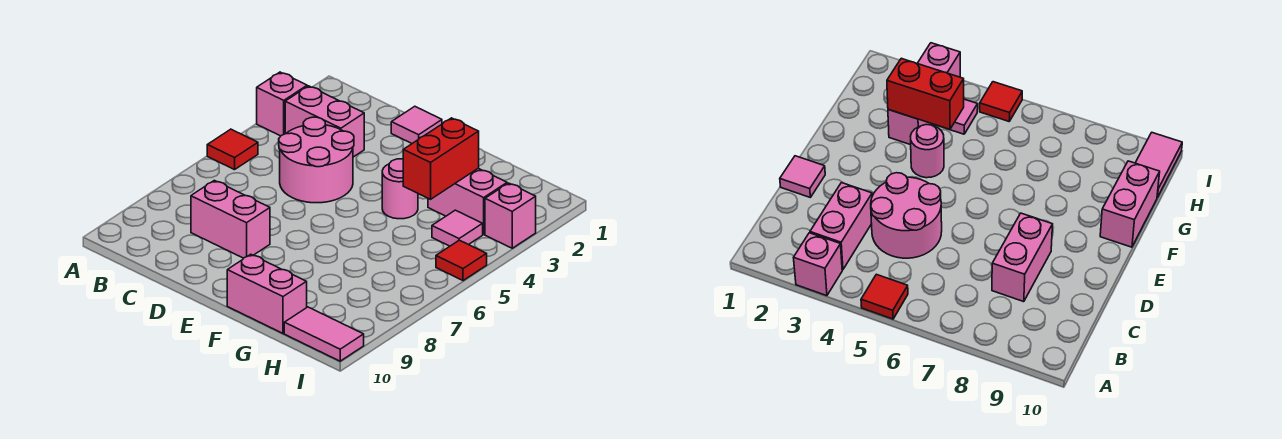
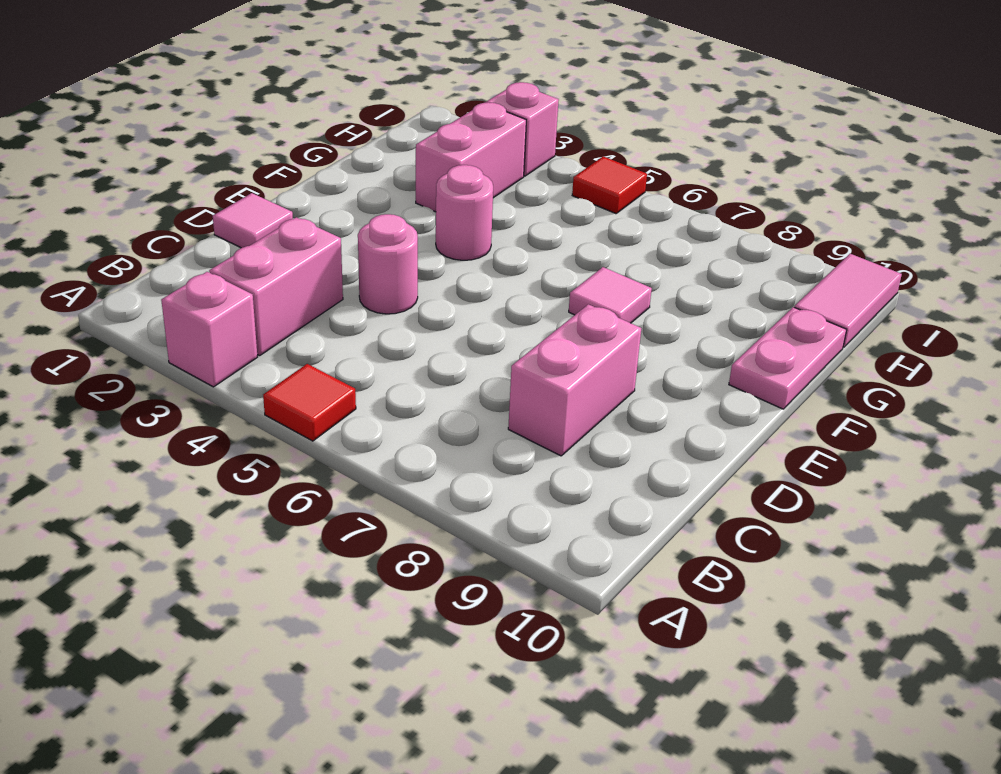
pink round brick C4:D5 level 1 -> pink round brick D4 level 1
pink brick F10:G10 level 1 -> pink plate F10:G10 level 1
red brick G3:G4 level 2 -> none
pink tile H4 level 1 -> pink tile F7 level 1

